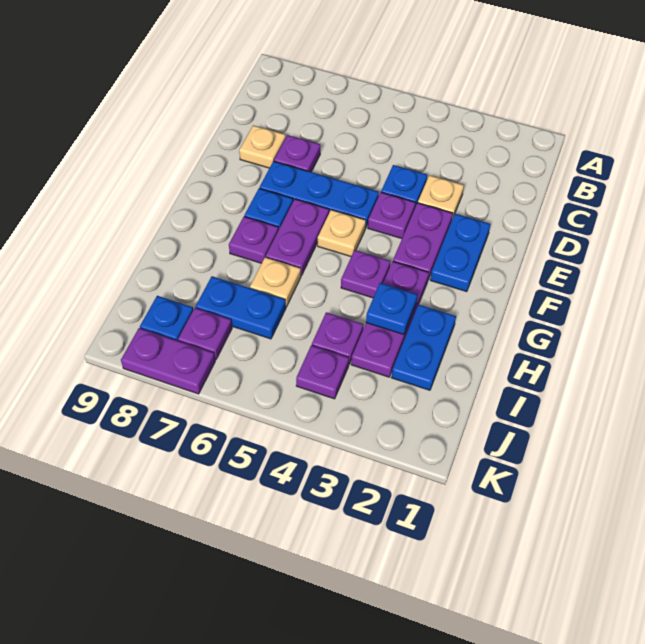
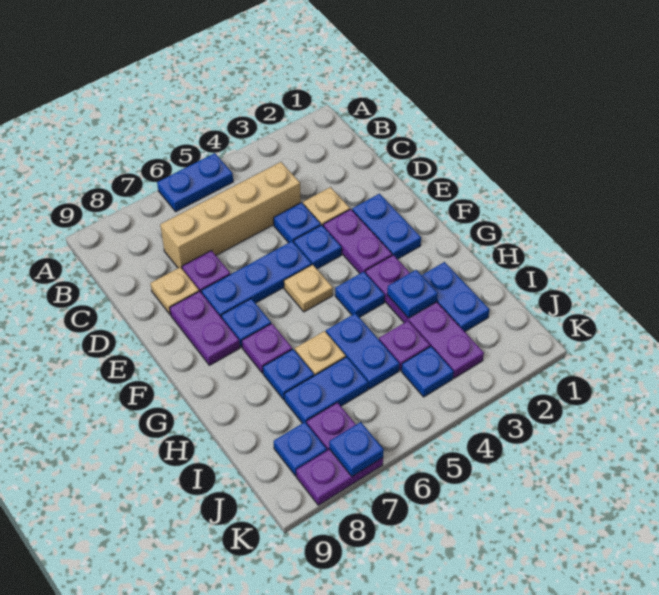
none -> blue plate A5:A6 level 1
none -> tan brick C4:C7 level 1
purple plate E4 level 1 -> blue plate E4 level 1
purple plate F6:G6 level 1 -> purple plate E8:F8 level 1
purple plate G3:I3 level 1 -> purple plate G3:J3 level 1
purple plate G4 level 1 -> blue plate G4 level 1
none -> blue plate H5:I5 level 1
none -> blue plate H7 level 1
purple plate J4 level 1 -> blue plate J4 level 1
none -> blue plate K7 level 2

